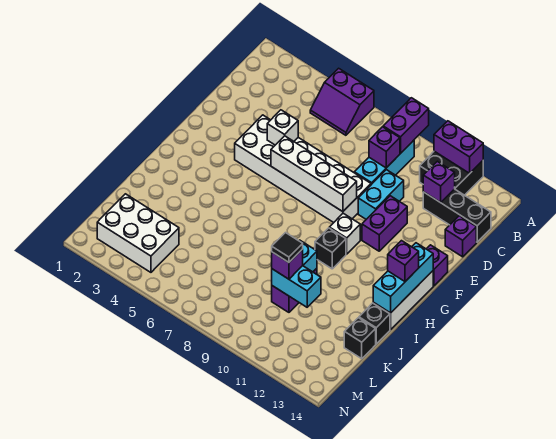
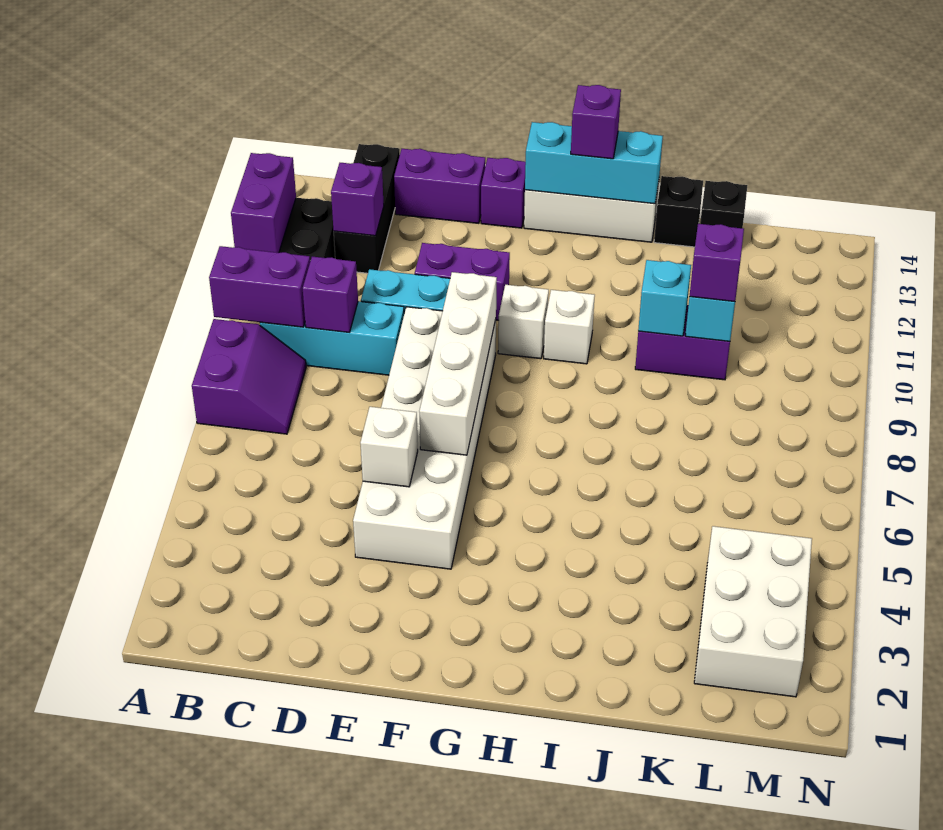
purple slope A5:B6 level 1 top A -> purple slope A7:B8 level 1 top A
purple brick D14 level 1 -> purple brick D14:E14 level 1
black brick H10 level 1 -> white brick H10 level 1
black tile K10 level 4 -> none

